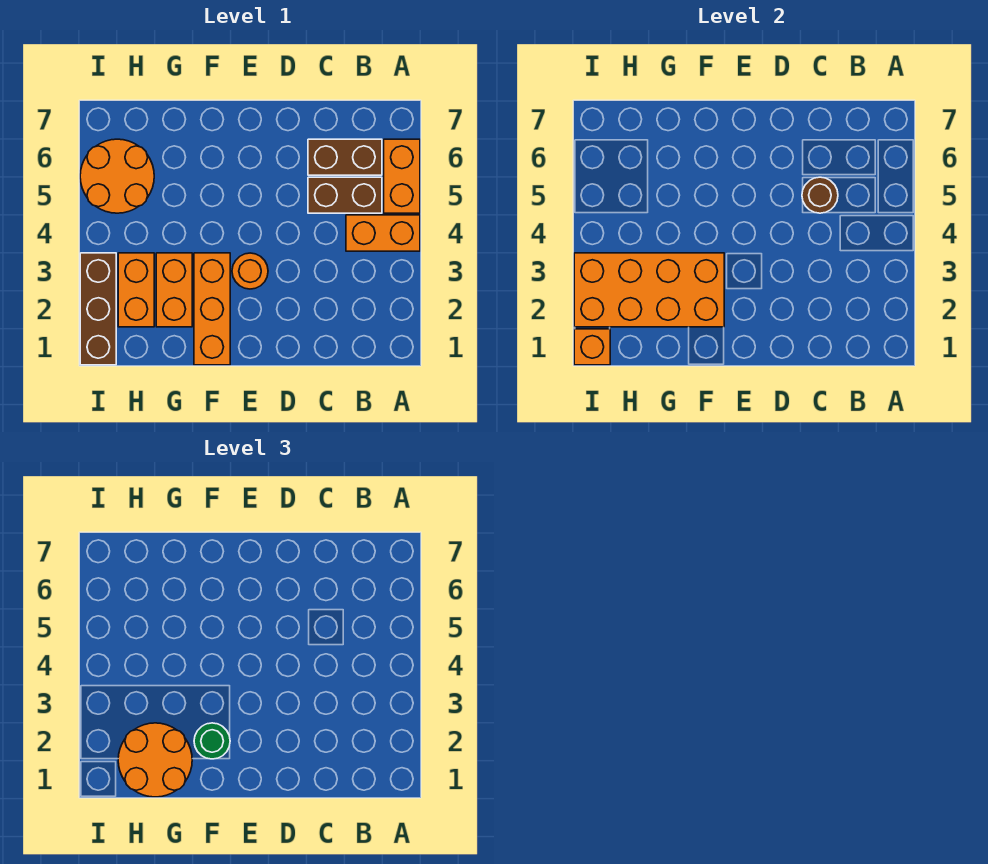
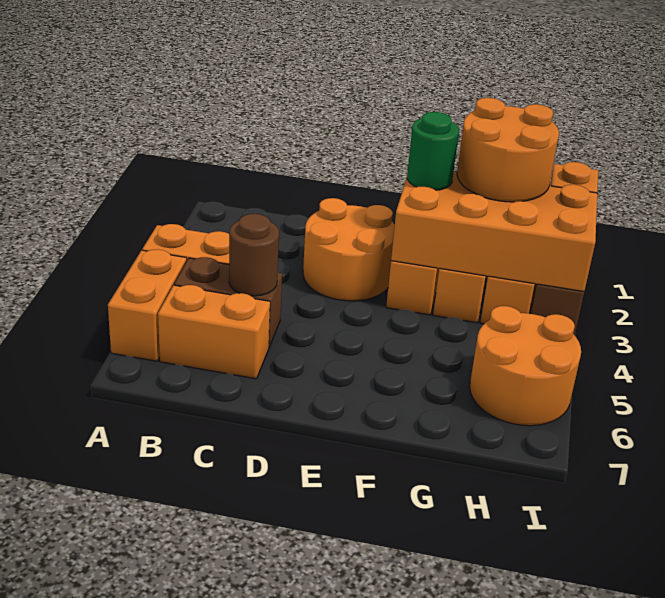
brown brick B6:C6 level 1 -> orange brick B6:C6 level 1
orange round brick E3 level 1 -> orange round brick D2:E3 level 1

